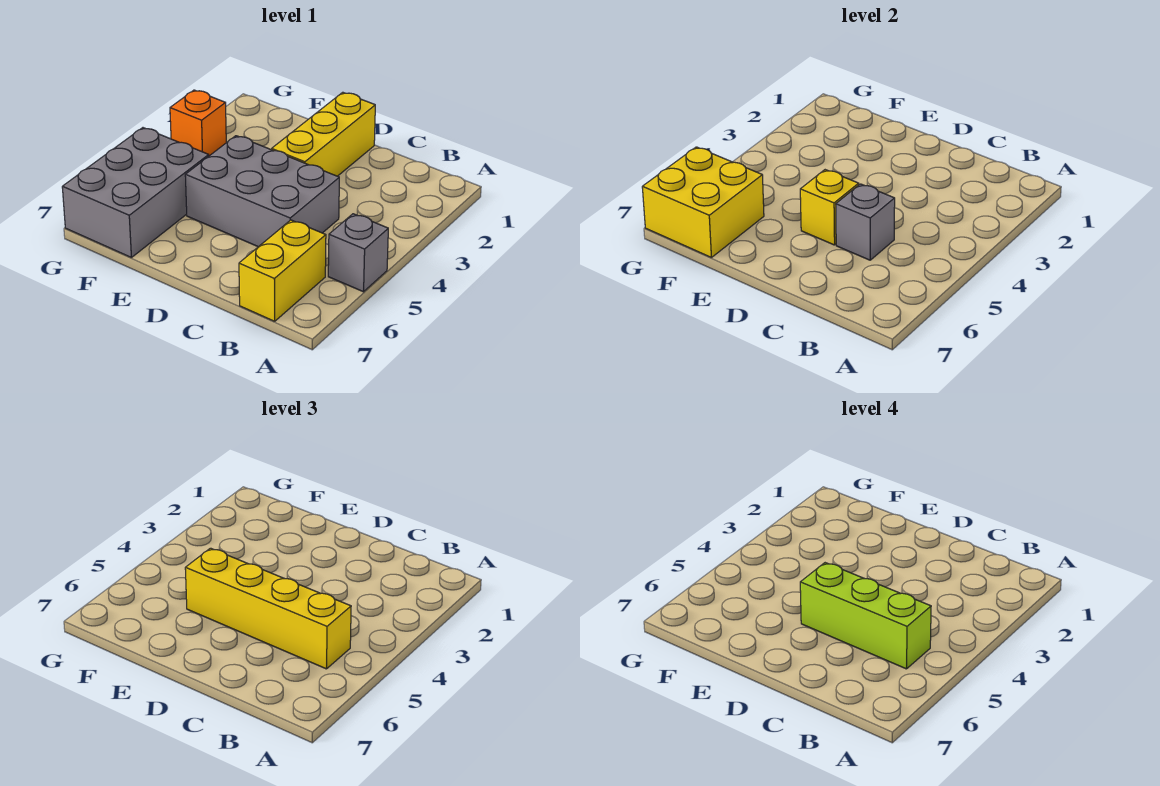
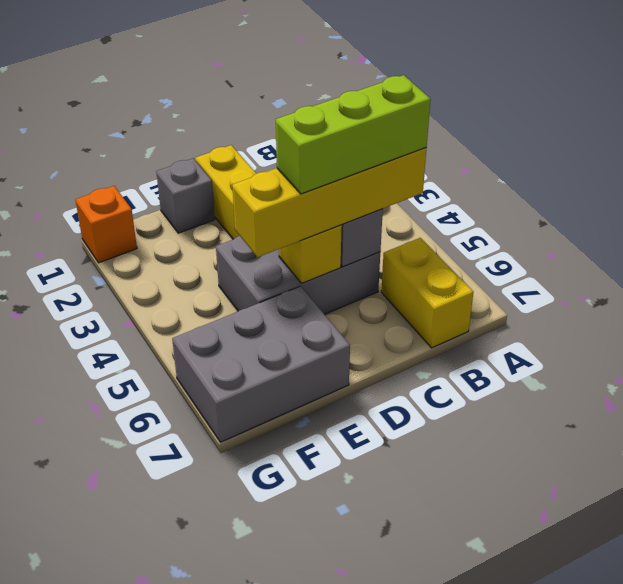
grey brick A5 level 1 -> grey brick E1 level 1
grey brick F5:G7 level 1 -> grey brick E6:G7 level 1
yellow brick F6:G7 level 2 -> none
orange brick G3 level 1 -> orange brick G1 level 1

